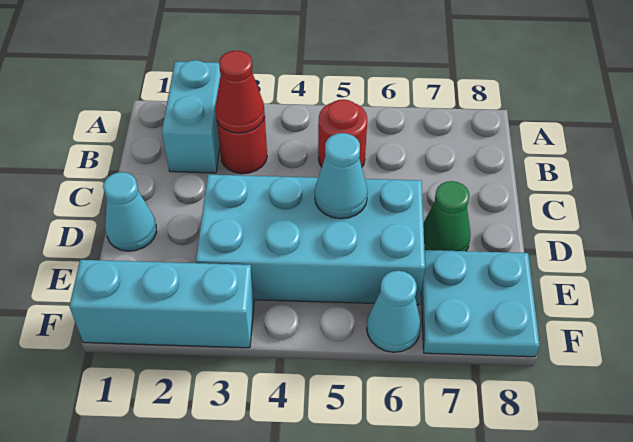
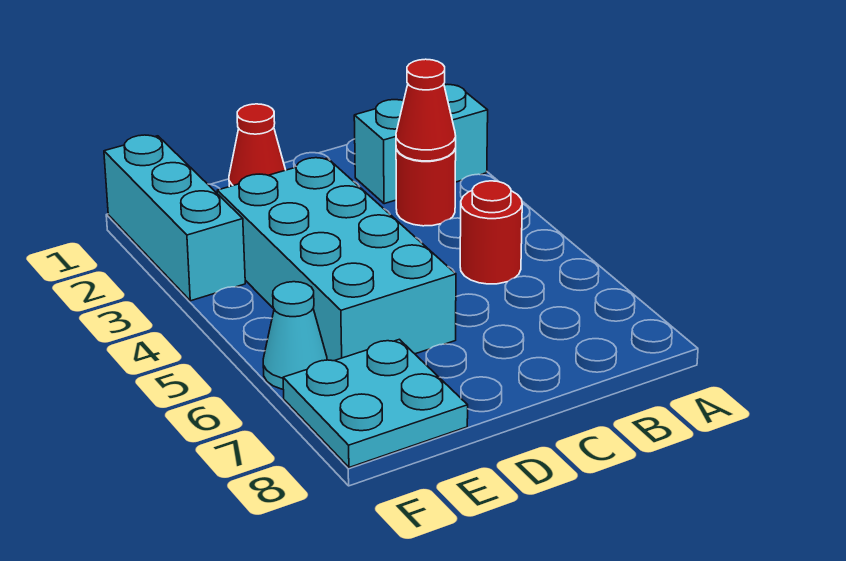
cyan cone D1 level 1 -> red cone D1 level 1
cyan cone D5 level 2 -> none
green cone D7 level 1 -> none

